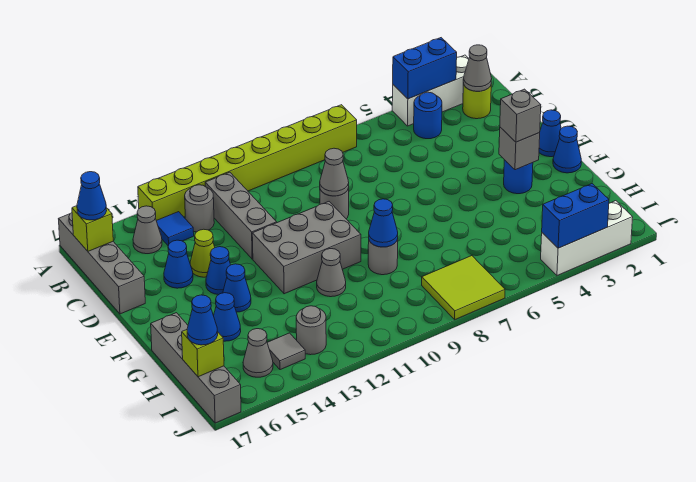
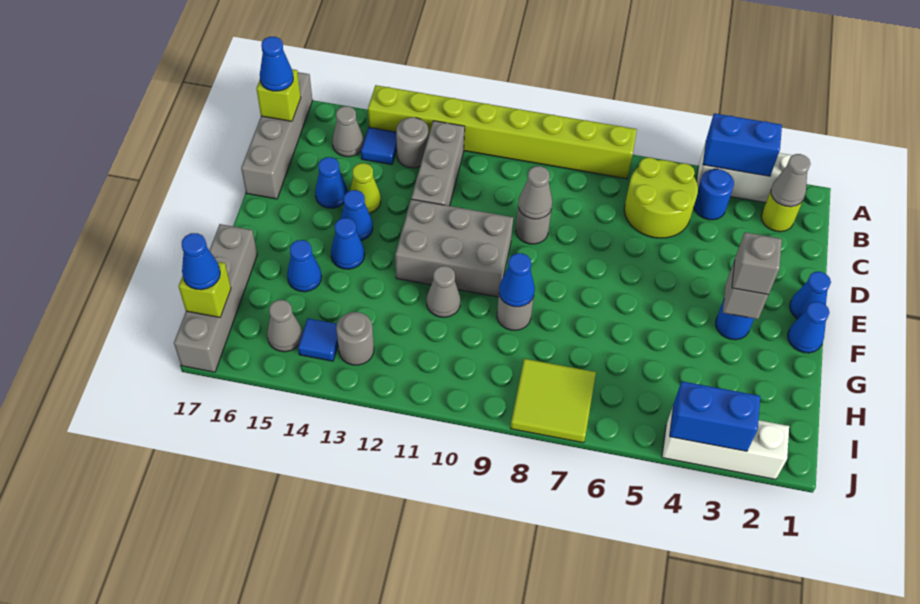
none -> lime round brick B5:C6 level 1
grey tile I14 level 1 -> blue tile I14 level 1

